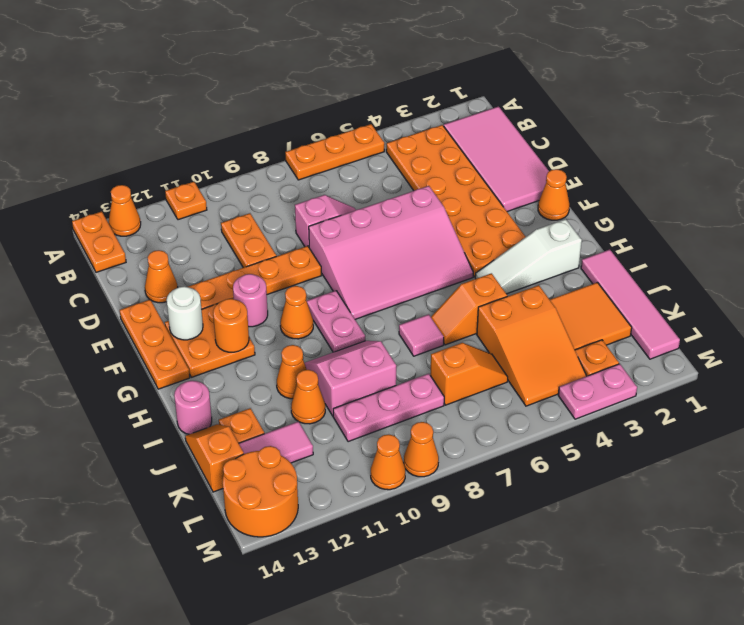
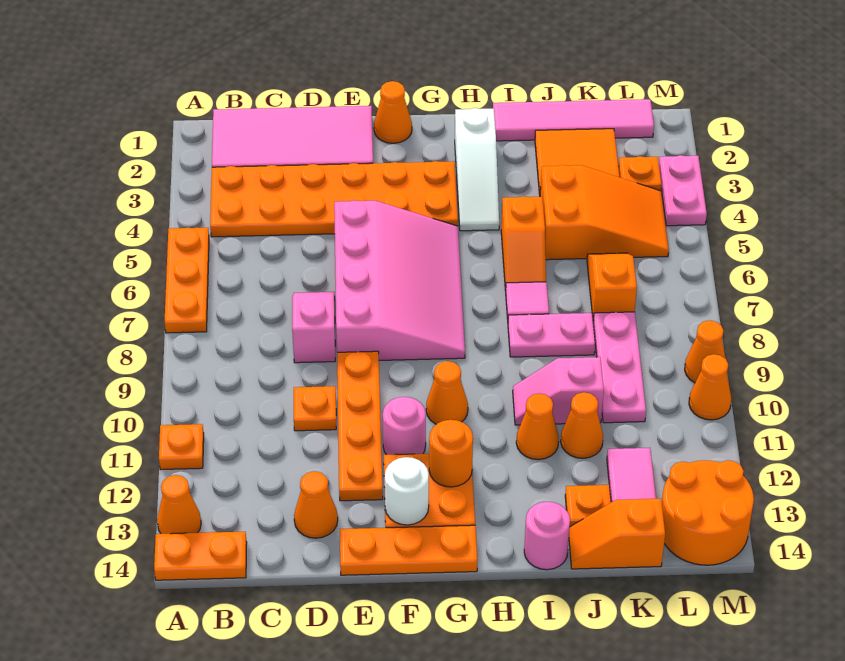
orange plate C10:D10 level 1 -> orange plate D10 level 1
pink plate G9:H9 level 1 -> pink plate I8:J8 level 1
pink slope I9:J10 level 1 top J -> pink slope I10:J10 level 1 top J

